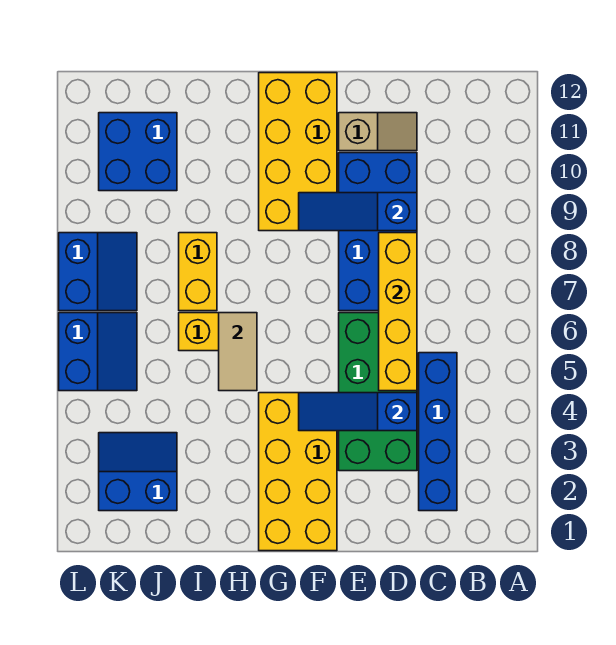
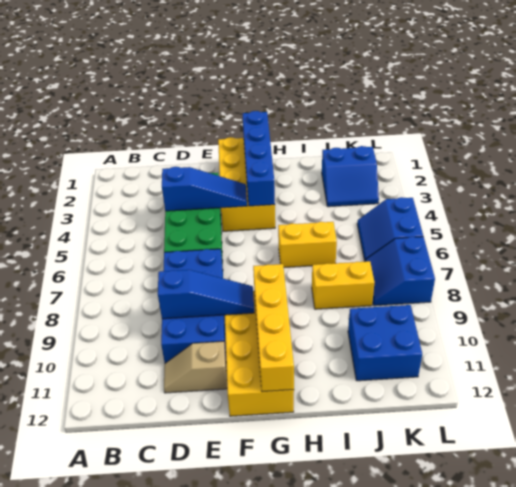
blue brick C2:C5 level 1 -> blue brick G1:G4 level 2
yellow brick D5:D8 level 2 -> yellow brick G9:G12 level 2
tan tile H5:H6 level 2 -> none
yellow brick I7:I8 level 1 -> yellow brick I8:J8 level 1

